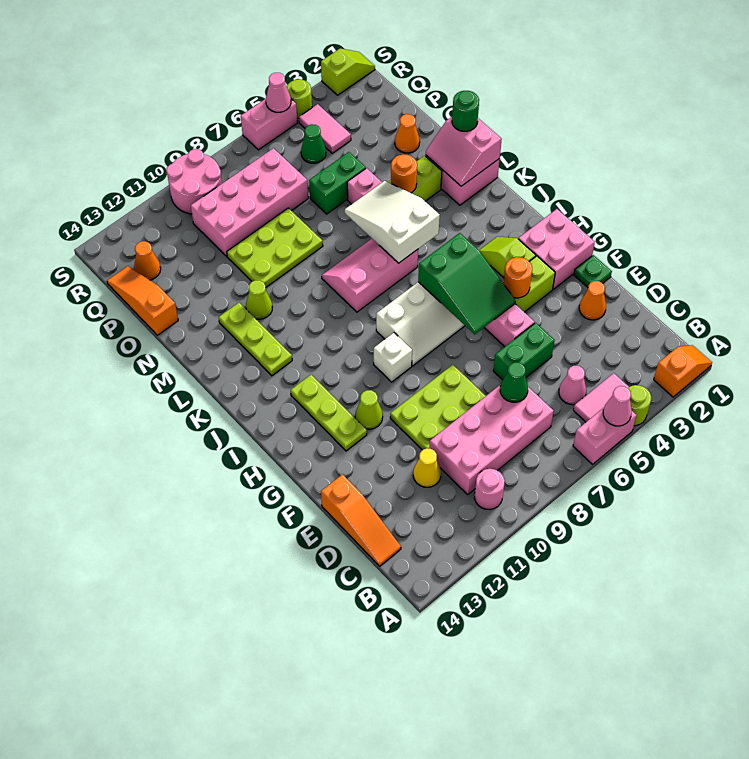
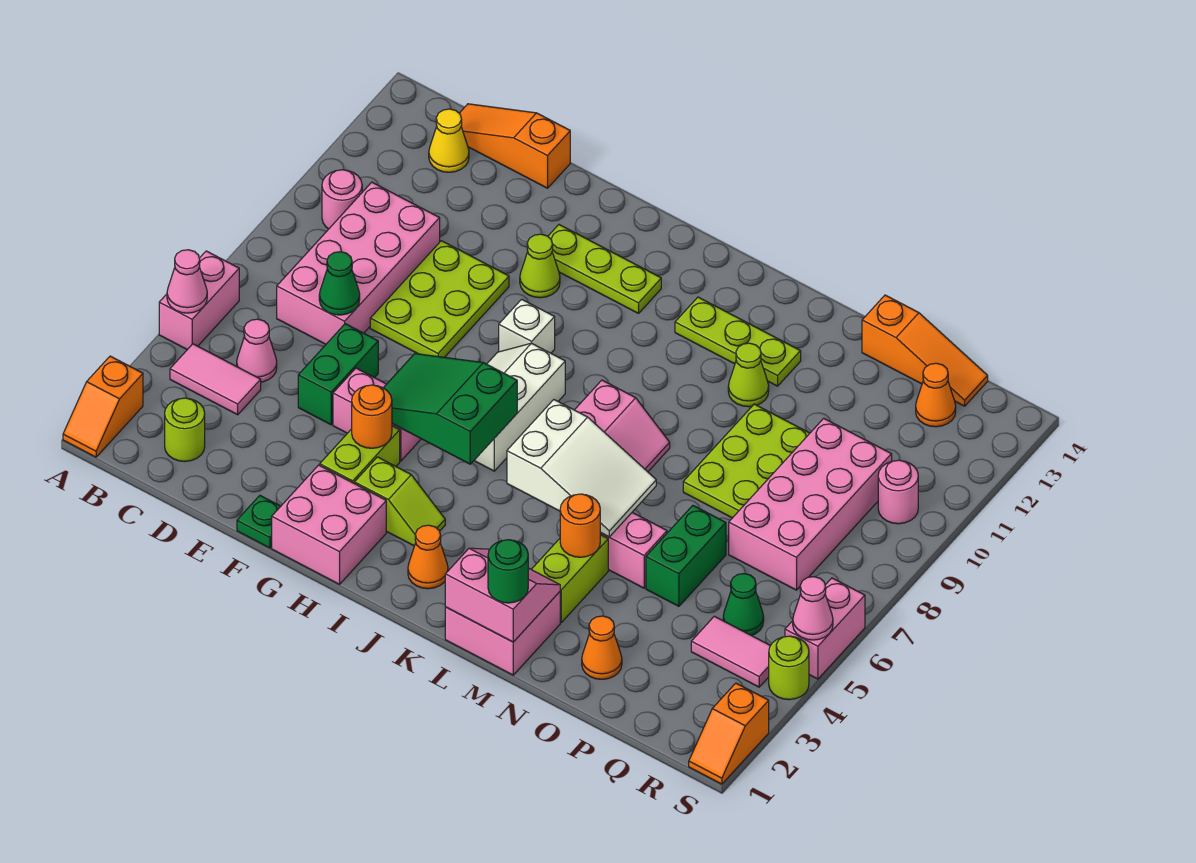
lime round brick A4 level 1 -> lime round brick C2 level 1
pink tile B4:B5 level 1 -> pink tile B4:C4 level 1
yellow cone D11 level 1 -> yellow cone C13 level 1
orange cone E2 level 1 -> orange cone J2 level 1
pink round brick R9:S10 level 1 -> pink round brick R10 level 1
lime slope S1:S2 level 1 top 2 -> orange slope S1:S2 level 1 top 2

